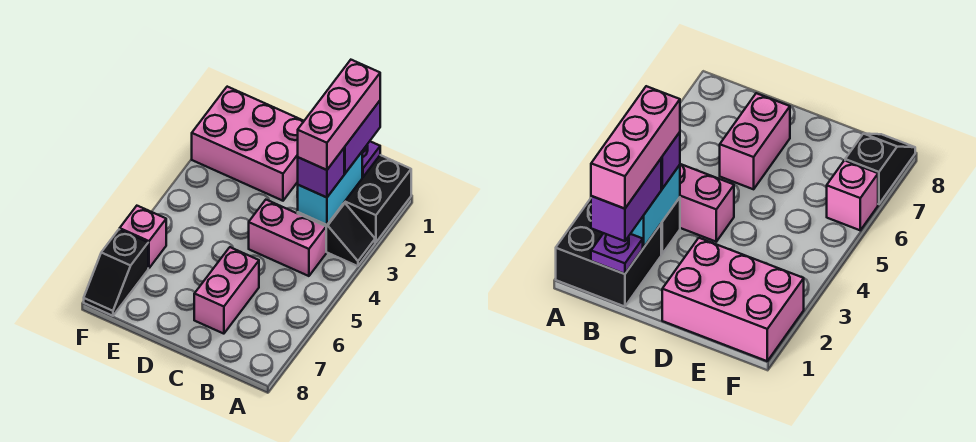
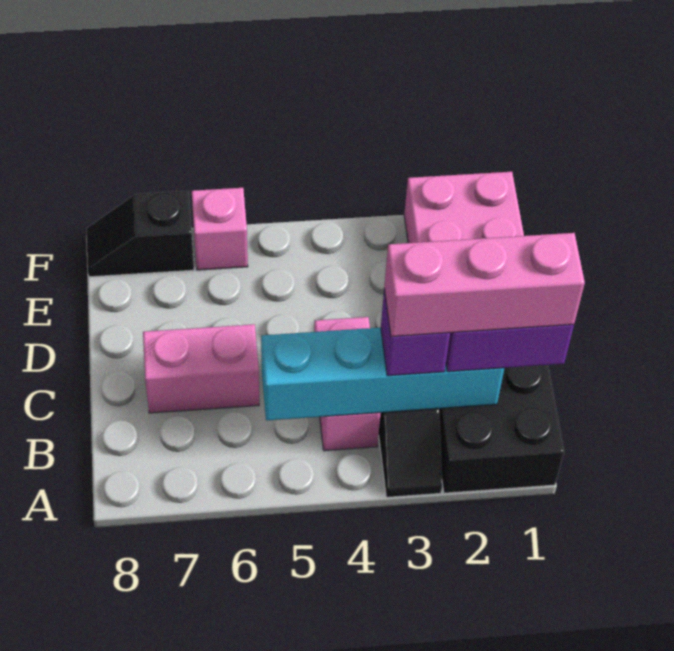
purple plate B1 level 2 -> none
cyan brick B2:B3 level 2 -> cyan brick B2:B5 level 2

